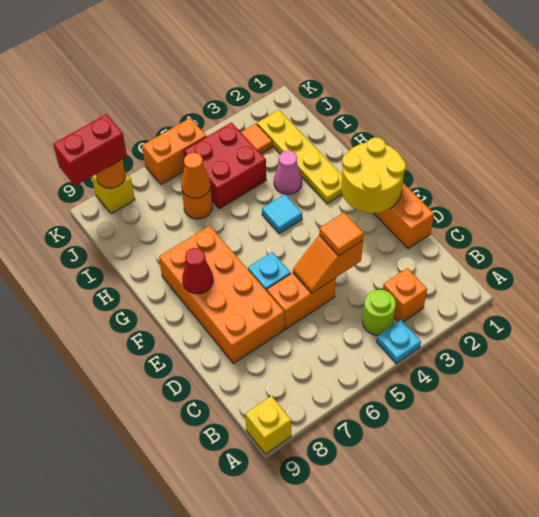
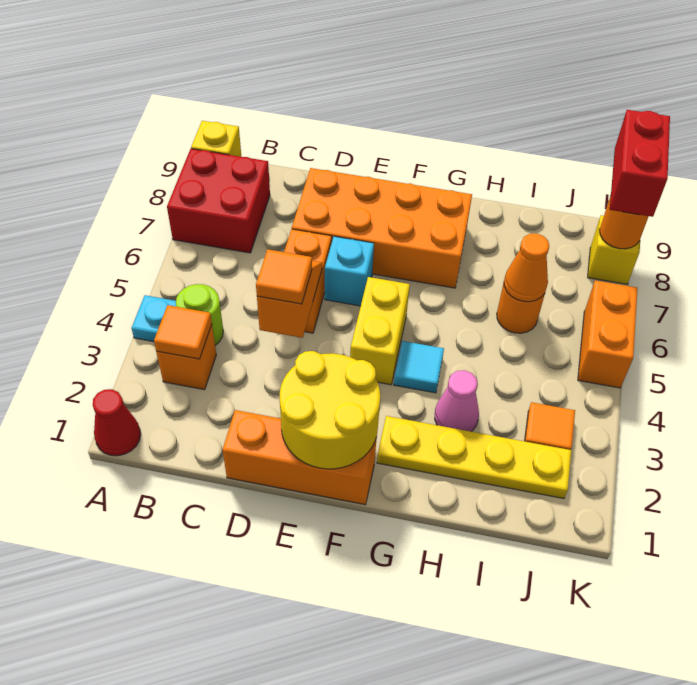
none -> orange tile B3 level 2
none -> yellow brick F4:F5 level 1
red cone F8 level 2 -> red cone A1 level 1
red brick I4:J5 level 1 -> red brick A7:B8 level 1

